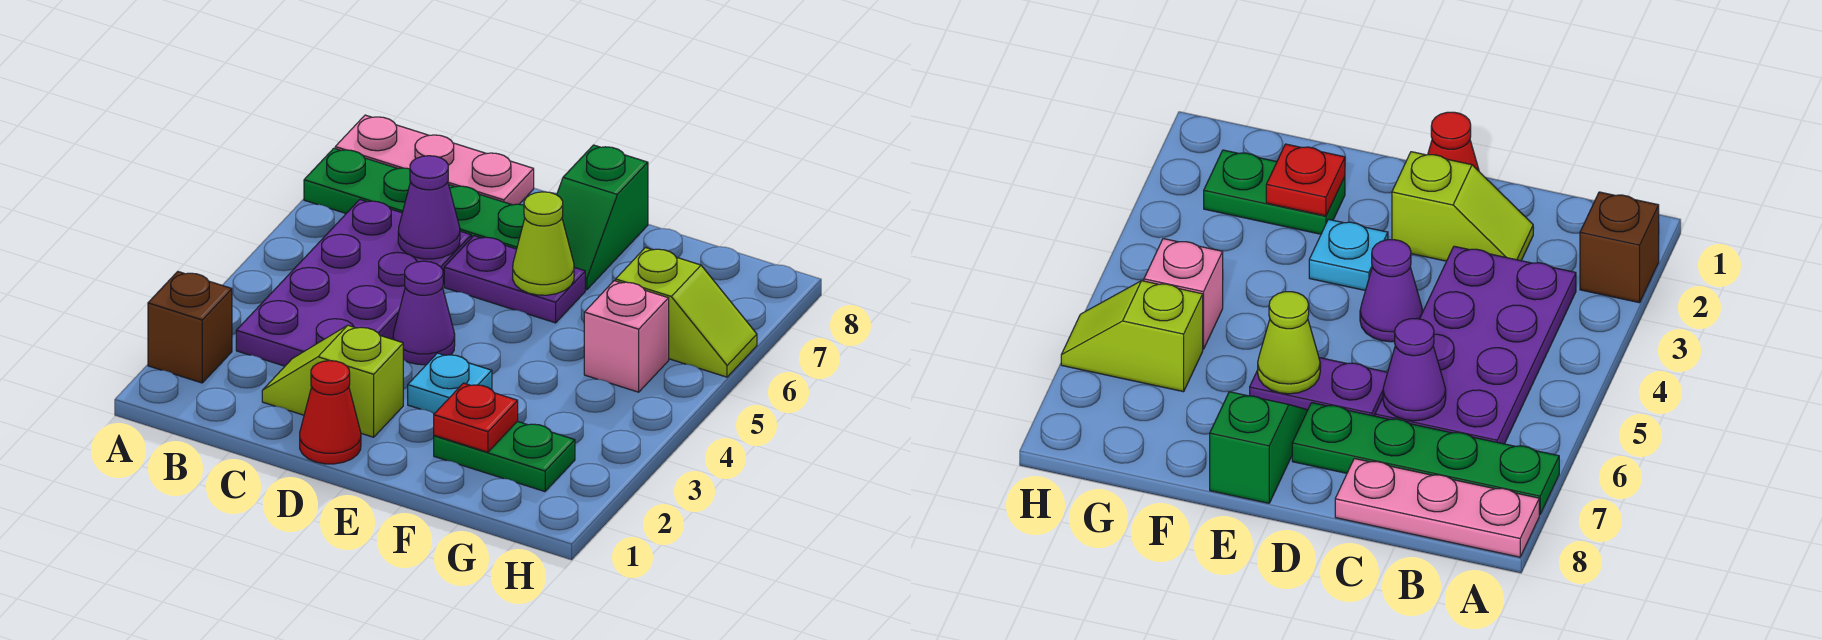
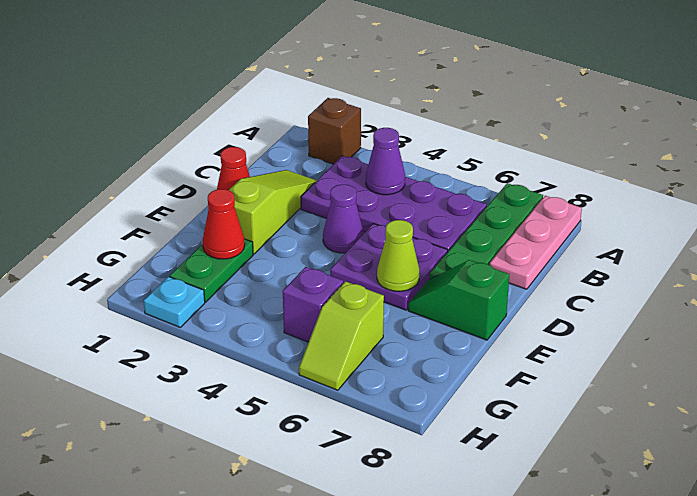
lime slope C2:D2 level 1 top D -> lime slope C2:E2 level 1 top E
purple cone C6 level 2 -> purple cone B4 level 2
purple plate D6:E6 level 1 -> purple plate D5:E6 level 1
cyan plate E3 level 1 -> cyan plate H2 level 1
red plate F2 level 2 -> red cone F2 level 2
pink brick G5 level 1 -> purple brick G5 level 1

